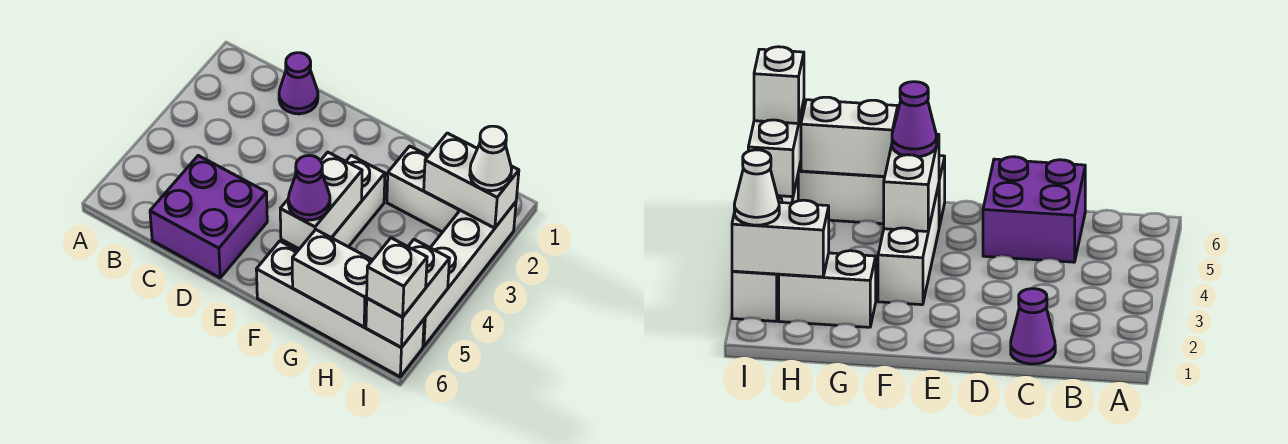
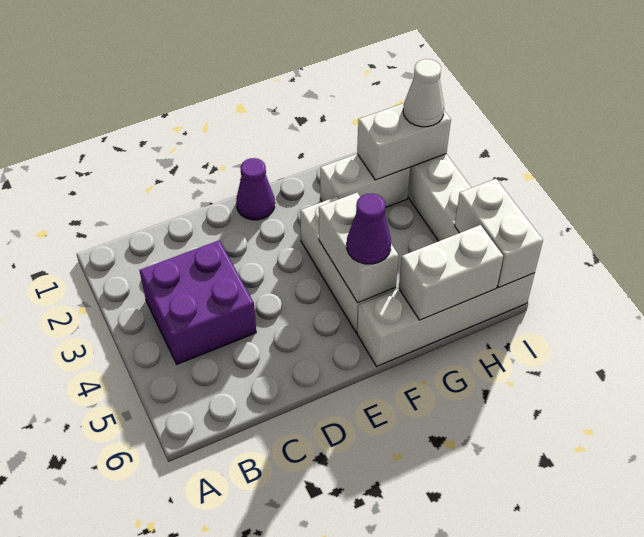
purple cone C1 level 1 -> purple cone E1 level 1
purple brick C5:D6 level 1 -> purple brick B3:C4 level 1
white brick I6 level 3 -> none

